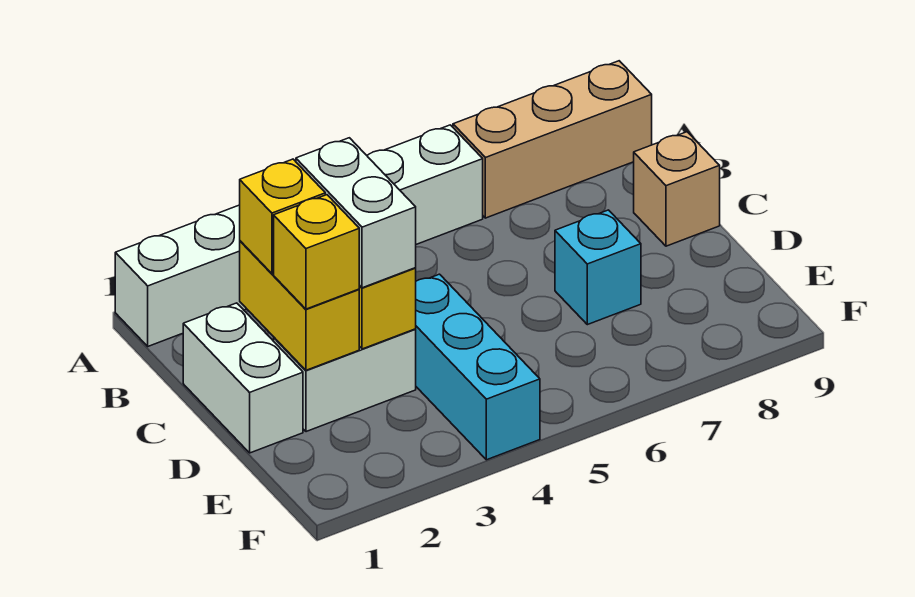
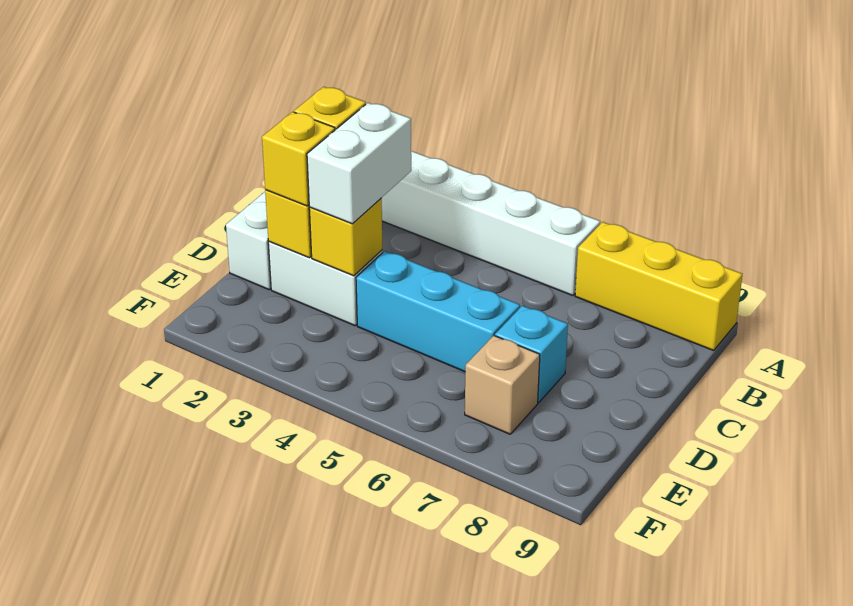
tan brick A7:A9 level 1 -> yellow brick A7:A9 level 1
tan brick C9 level 1 -> tan brick E7 level 1
cyan brick D4:F4 level 1 -> cyan brick D4:D6 level 1

